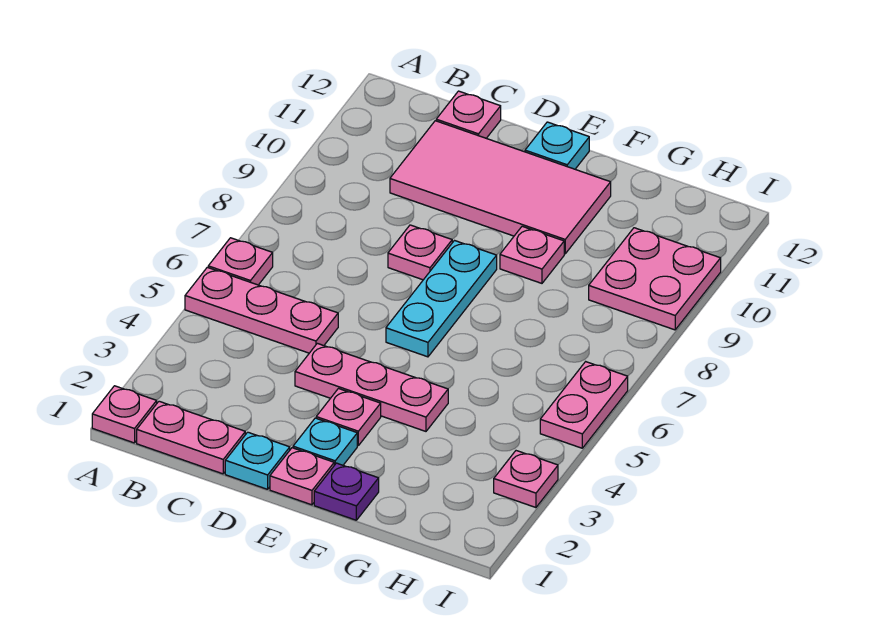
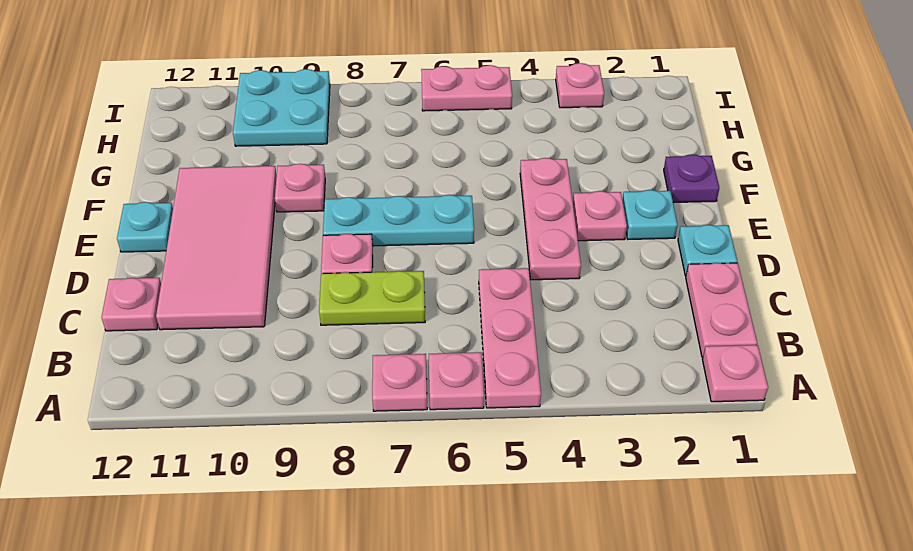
none -> lime plate C7:C8 level 1
pink plate E1 level 1 -> pink plate A7 level 1
pink plate H9:I10 level 1 -> cyan plate H9:I10 level 1

